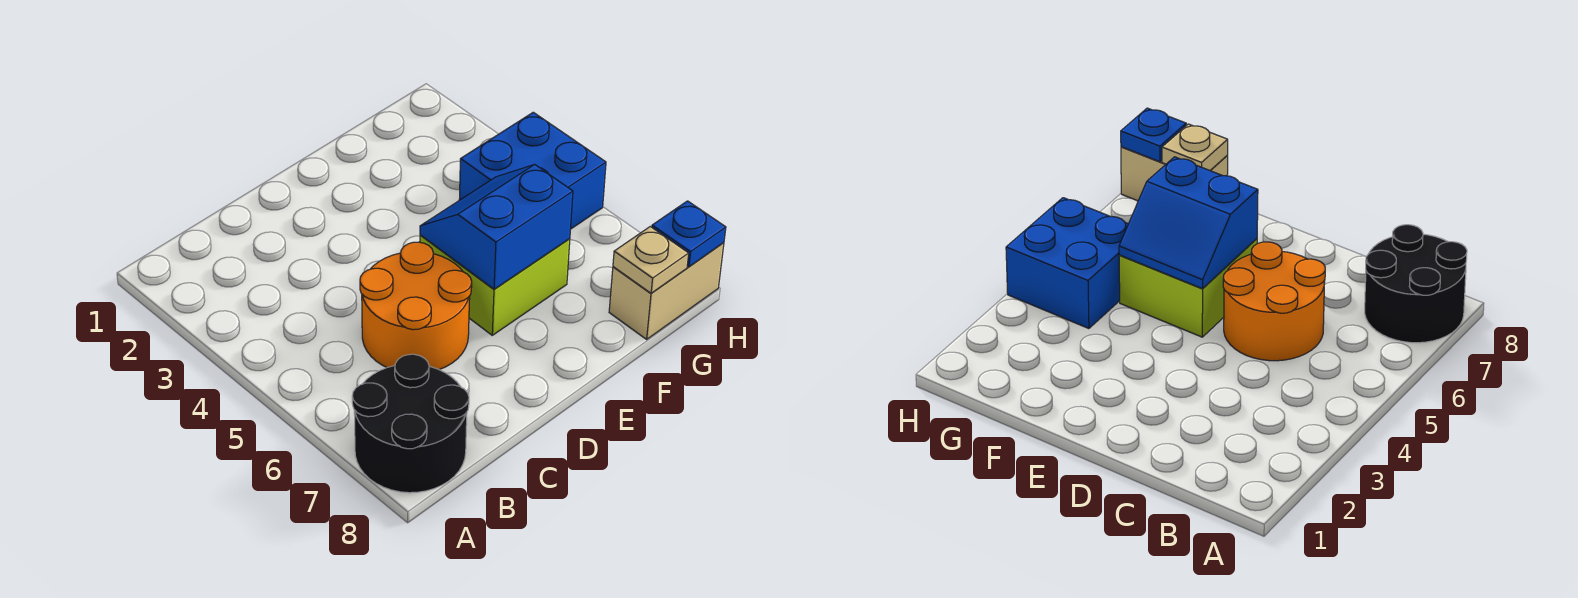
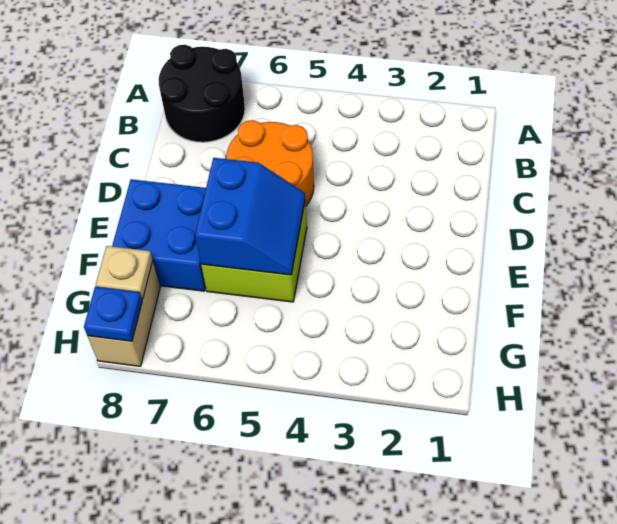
blue brick G4:H5 level 1 -> blue brick E7:F8 level 1

